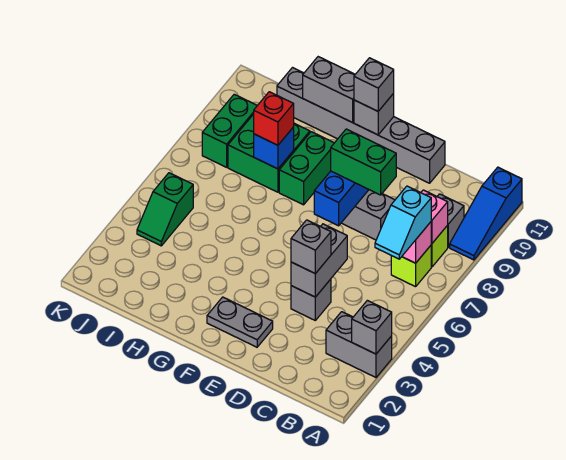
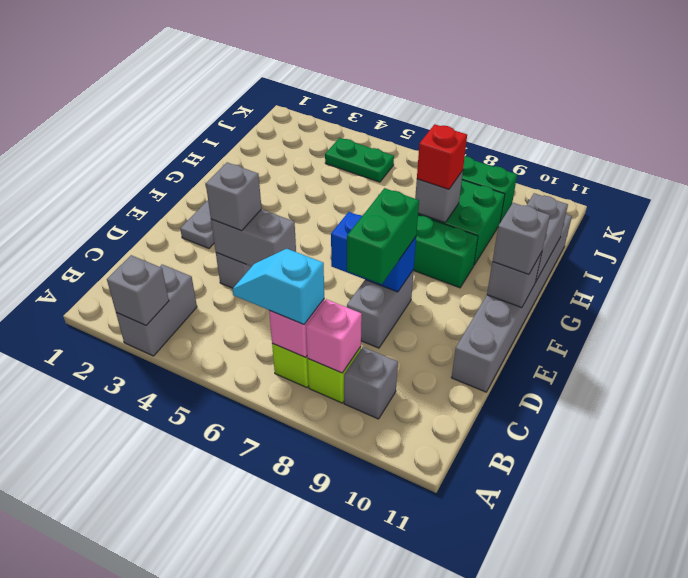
blue slope A9:A11 level 1 top 11 -> none
blue brick H8 level 2 -> grey brick H8 level 2
green slope J4:J5 level 1 top 5 -> green plate J4:J5 level 1

